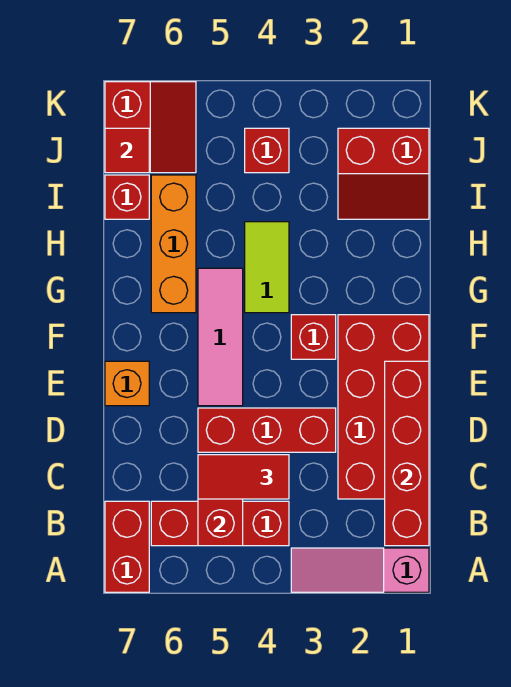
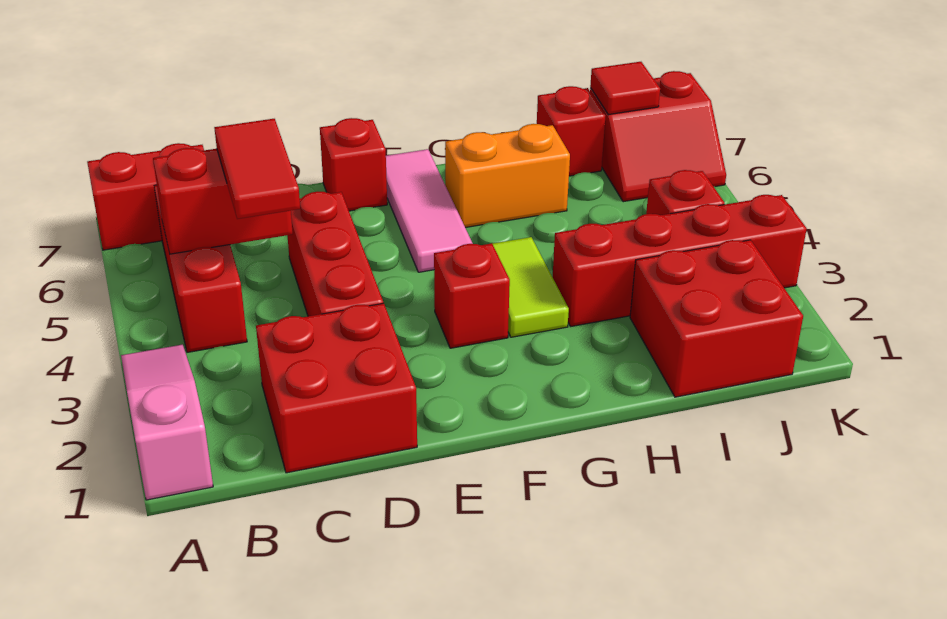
red brick B1:E1 level 2 -> red brick H3:K3 level 1
red brick C1:F2 level 1 -> red brick C1:D2 level 1
pink tile E5:G5 level 1 -> pink tile F5:F7 level 1
orange brick E7 level 1 -> red brick E7 level 1
lime tile G4:H4 level 1 -> lime tile G3:G4 level 1
orange brick G6:I6 level 1 -> orange brick G6:H6 level 1
red slope I1:J2 level 1 top J -> red brick I1:J2 level 1

